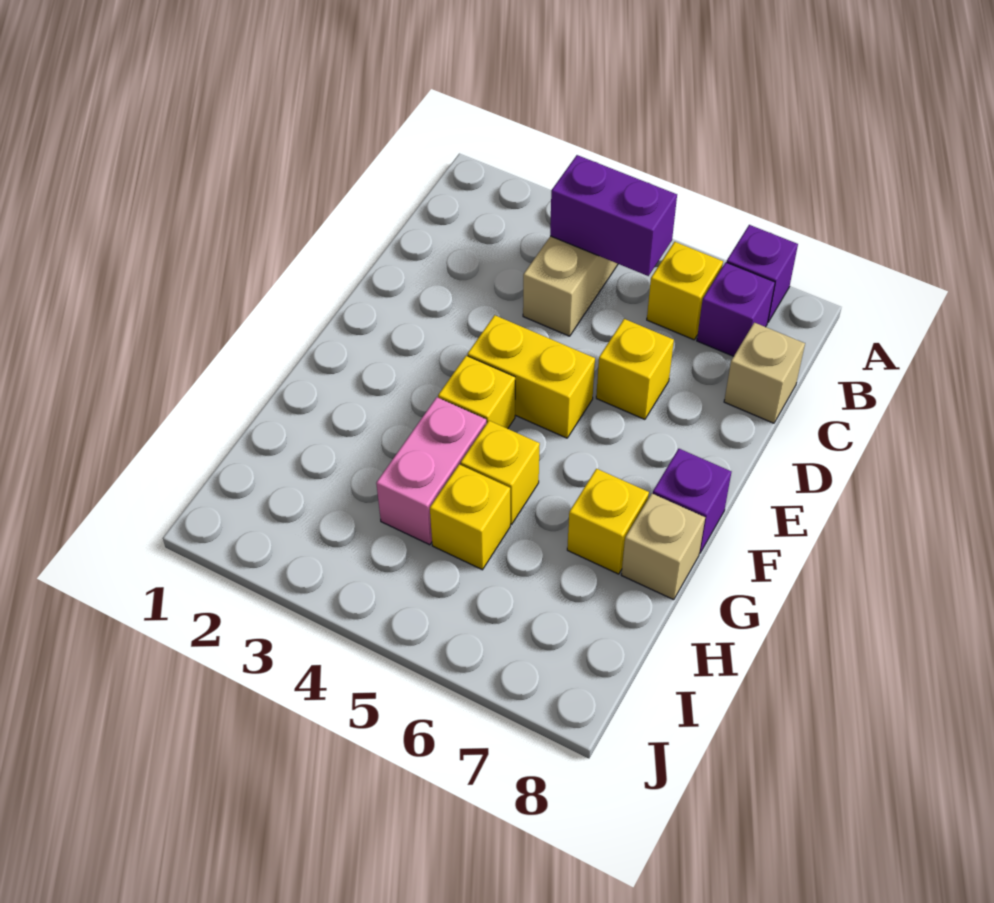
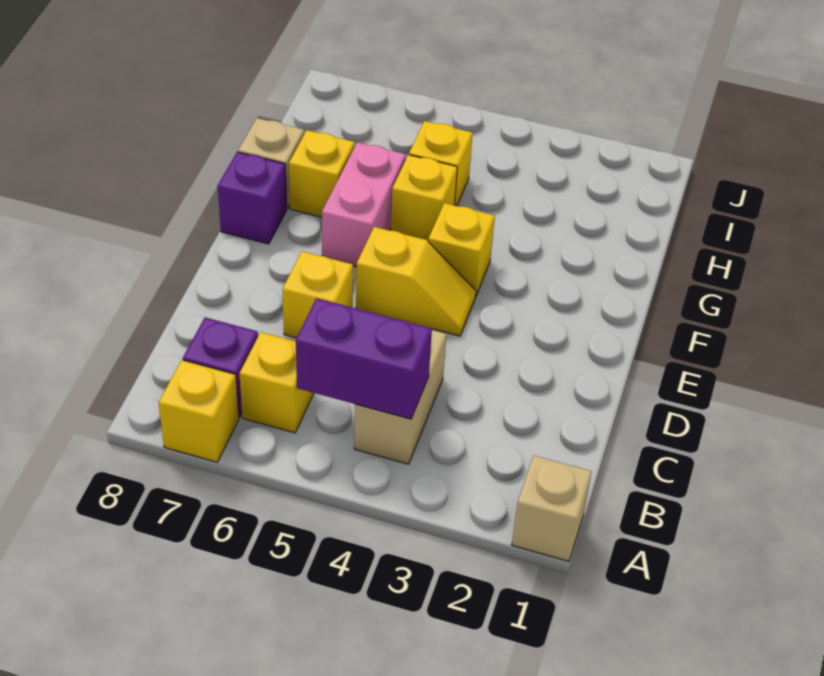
purple brick A7 level 1 -> yellow brick A7 level 1
tan brick C8 level 1 -> tan brick A1 level 1
yellow brick E4:E5 level 1 -> yellow slope E4:E5 level 1 top 5
pink brick G4:H4 level 1 -> pink brick F6:G6 level 1

